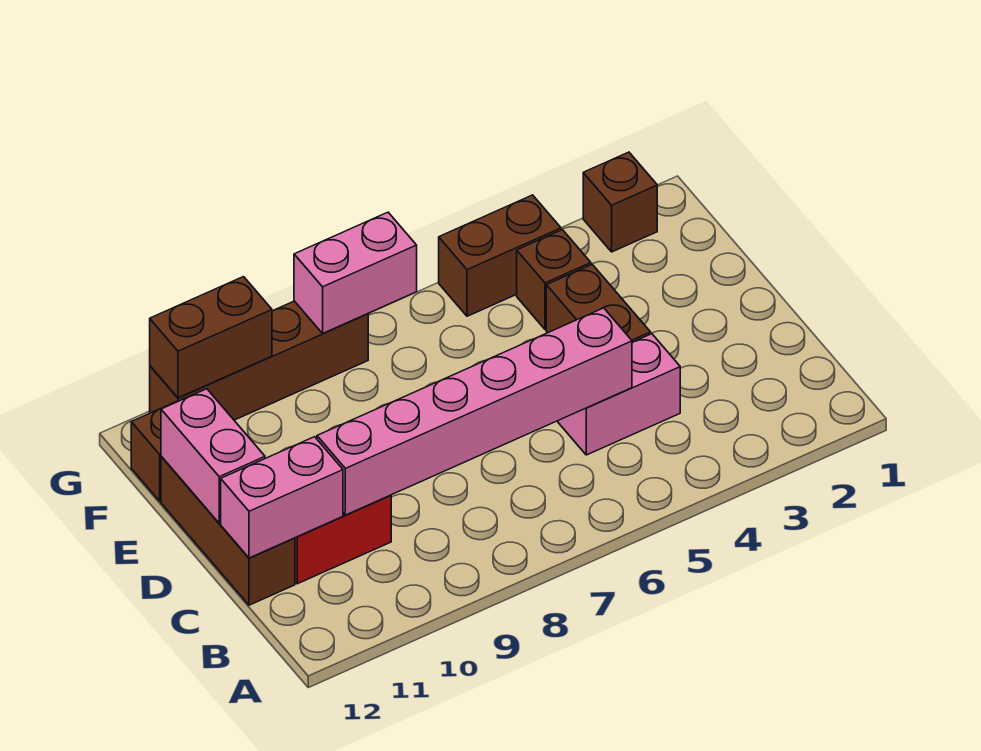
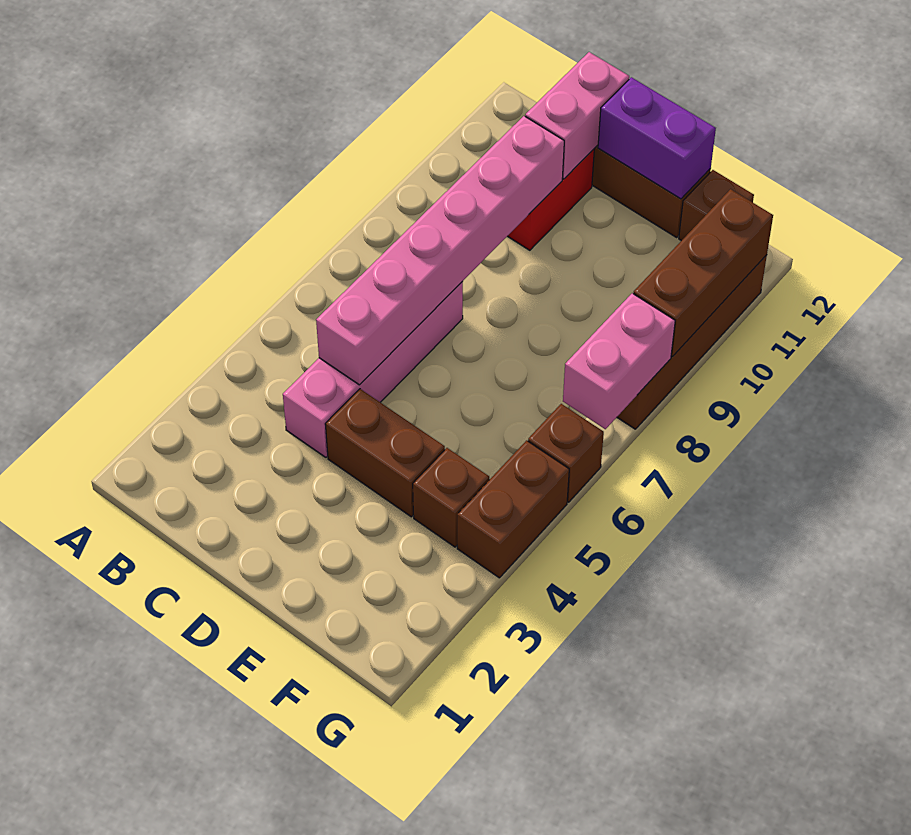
pink brick C4:C5 level 1 -> pink brick C4:C7 level 1
pink brick D12:E12 level 2 -> purple brick D12:E12 level 2
brown brick G2 level 1 -> brown brick G6 level 1
brown brick G10:G11 level 2 -> brown brick G9:G11 level 2

